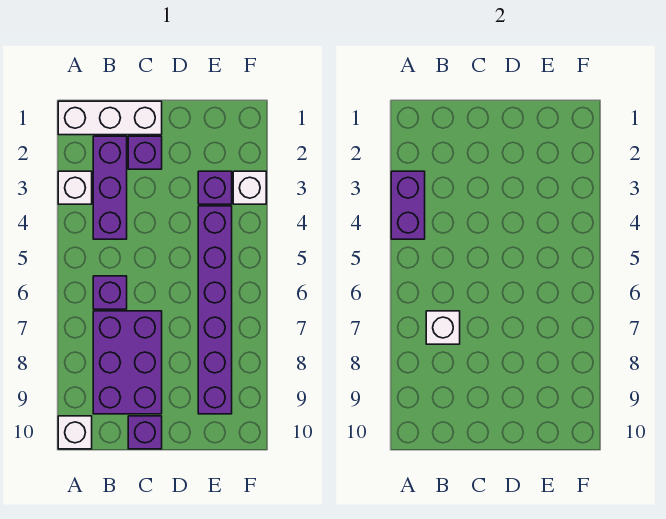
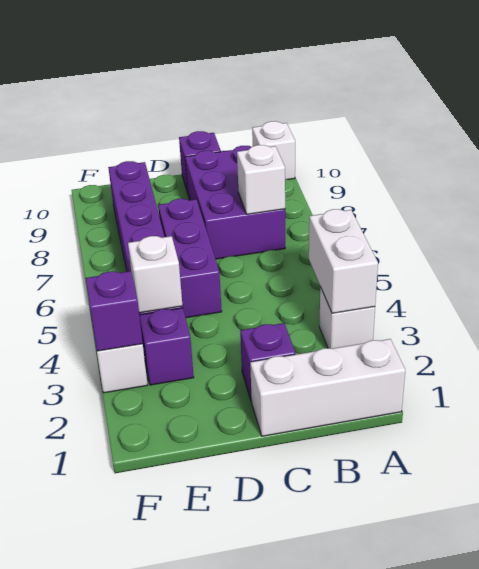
purple brick A3:A4 level 2 -> white brick A3:A4 level 2
purple brick B2:B4 level 1 -> purple brick D5:D7 level 1
purple brick B6 level 1 -> purple brick F3 level 2
none -> white brick E4 level 2

